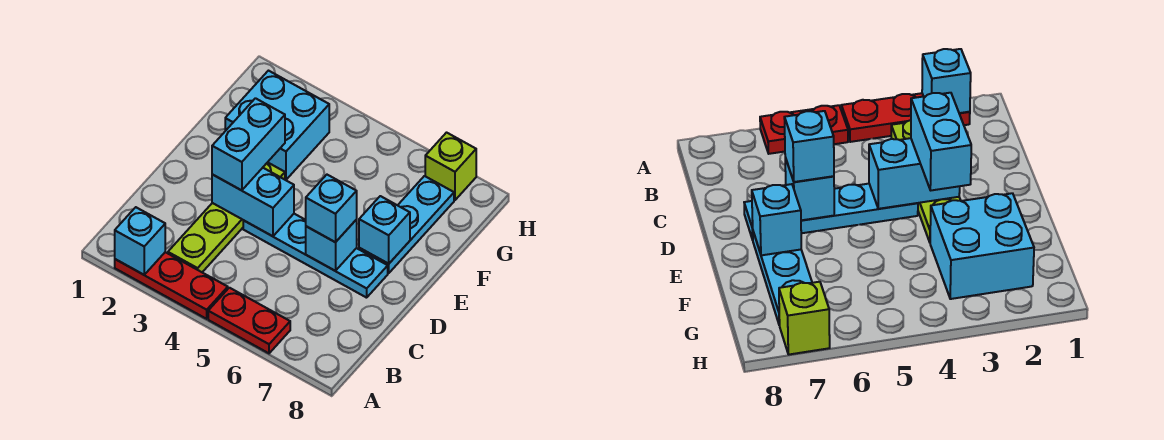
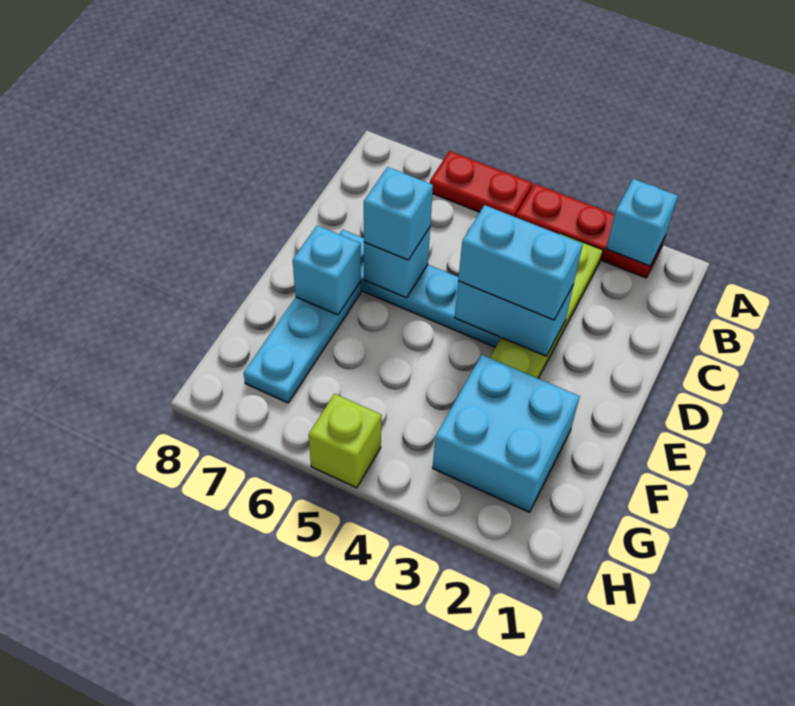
cyan brick D3:E3 level 3 -> cyan brick D3:D4 level 3
lime brick H7 level 1 -> lime brick H5 level 1

